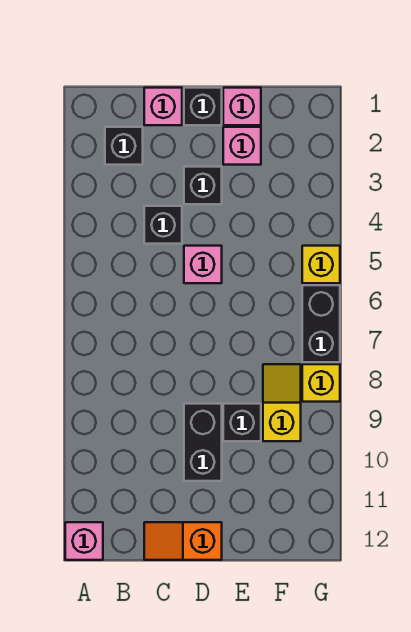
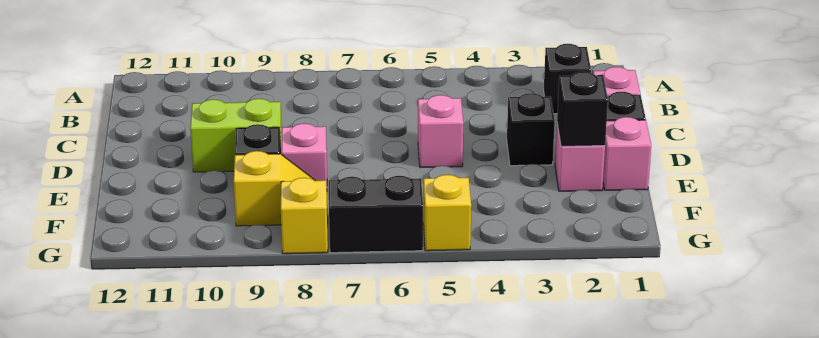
pink brick A12 level 1 -> pink brick E8 level 1
black brick C4 level 1 -> black brick E2 level 2
orange slope C12:D12 level 1 top D -> none
black brick D9:D10 level 1 -> lime brick D9:D10 level 1

